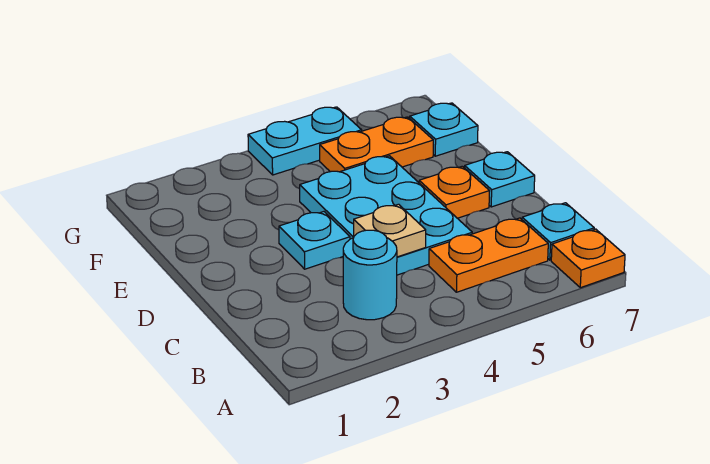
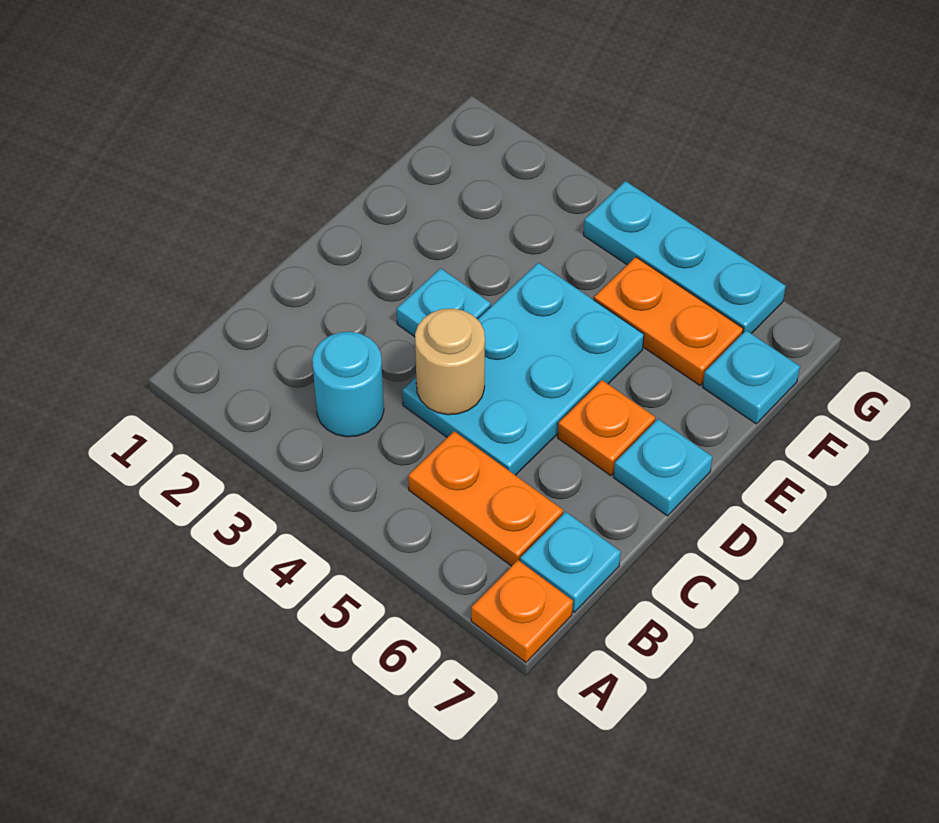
tan plate C4 level 2 -> tan round brick C4 level 2
cyan plate G4:G5 level 1 -> cyan plate G4:G6 level 1

